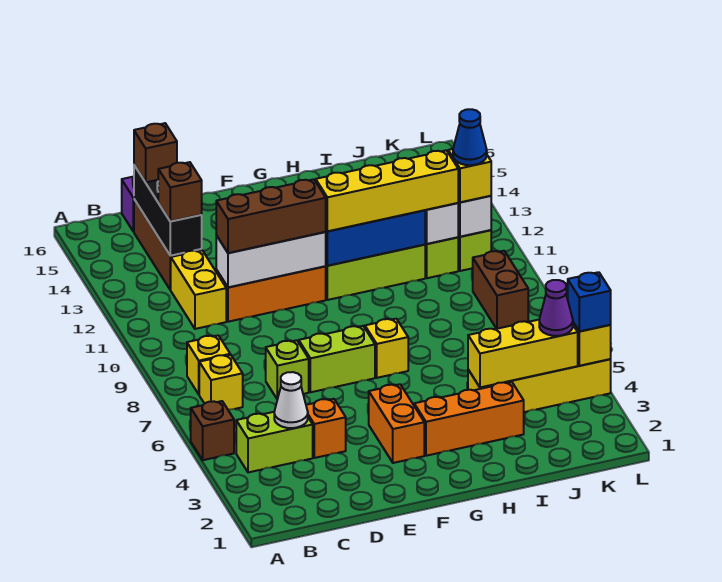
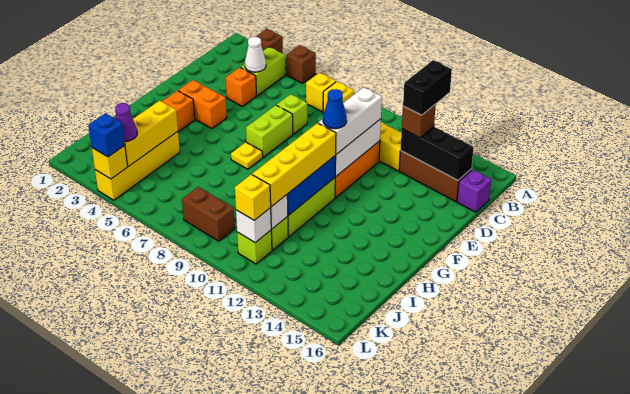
none -> black brick B13:C13 level 4
brown brick C15 level 3 -> brown brick A3 level 1
brown brick D11:F11 level 3 -> white brick D11:F11 level 3
yellow brick G7 level 1 -> yellow plate G7 level 1
blue cone K11 level 4 -> blue cone F11 level 4

